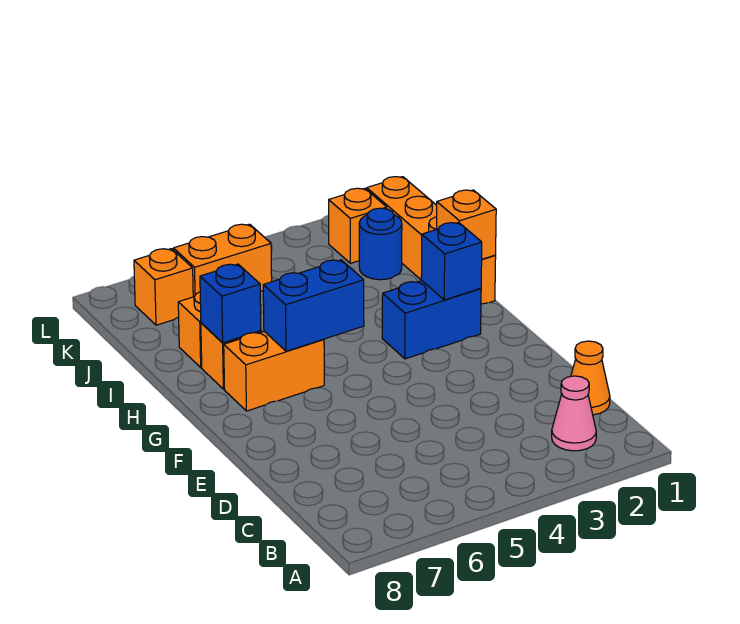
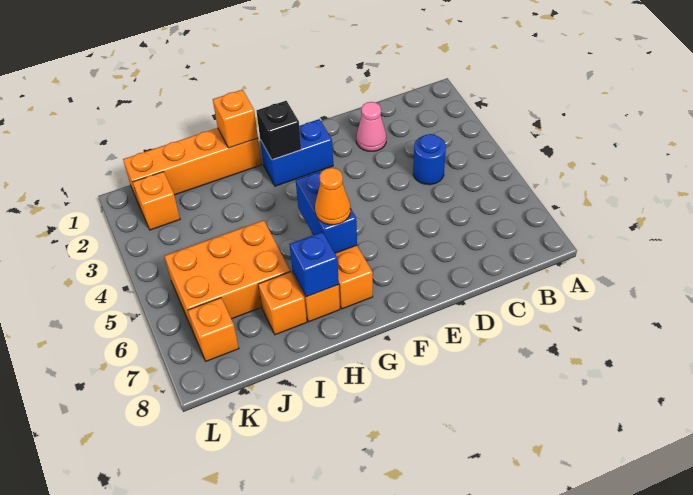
pink cone B2 level 1 -> pink cone D2 level 1
orange cone C1 level 1 -> orange cone G6 level 3
blue brick G2:G3 level 1 -> blue brick F2:G2 level 1
blue brick G2 level 2 -> black brick G2 level 2
blue round brick J2 level 1 -> blue round brick C4 level 1
orange brick K5:K6 level 1 -> orange brick I5:K6 level 1

